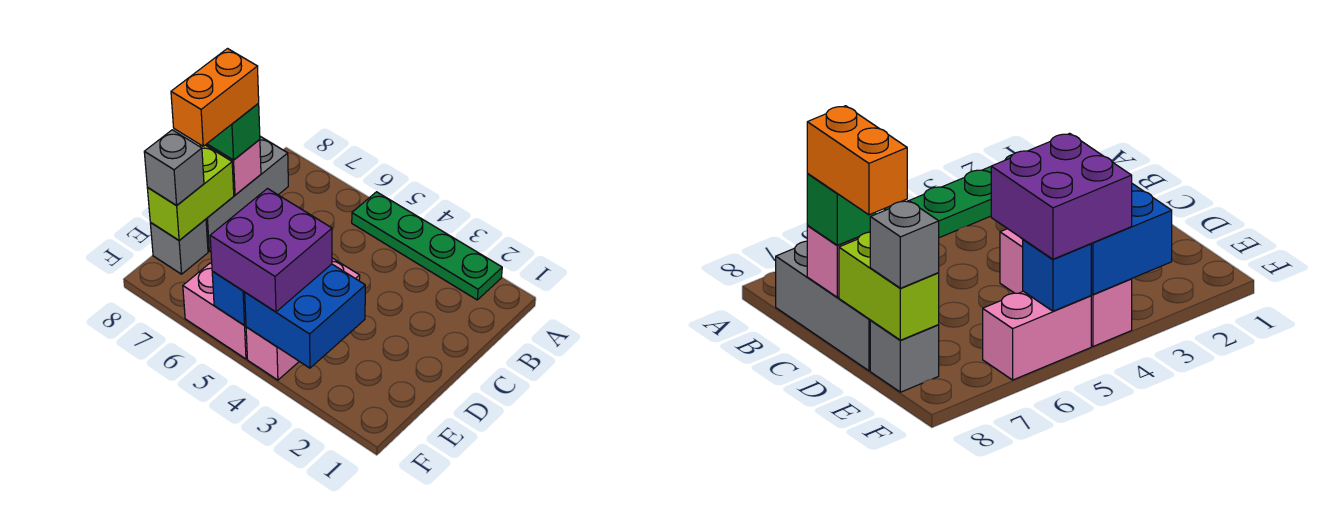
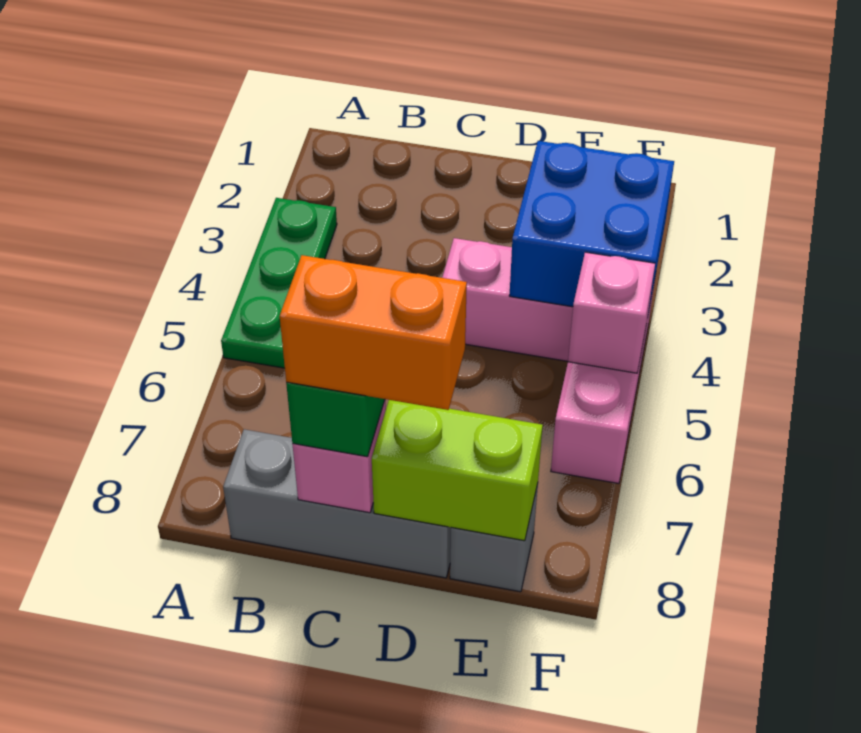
green plate A2:A5 level 1 -> green plate A3:A5 level 1
purple brick E4:F5 level 3 -> none
grey brick E8 level 3 -> none
blue brick F5 level 2 -> pink brick F5 level 2

